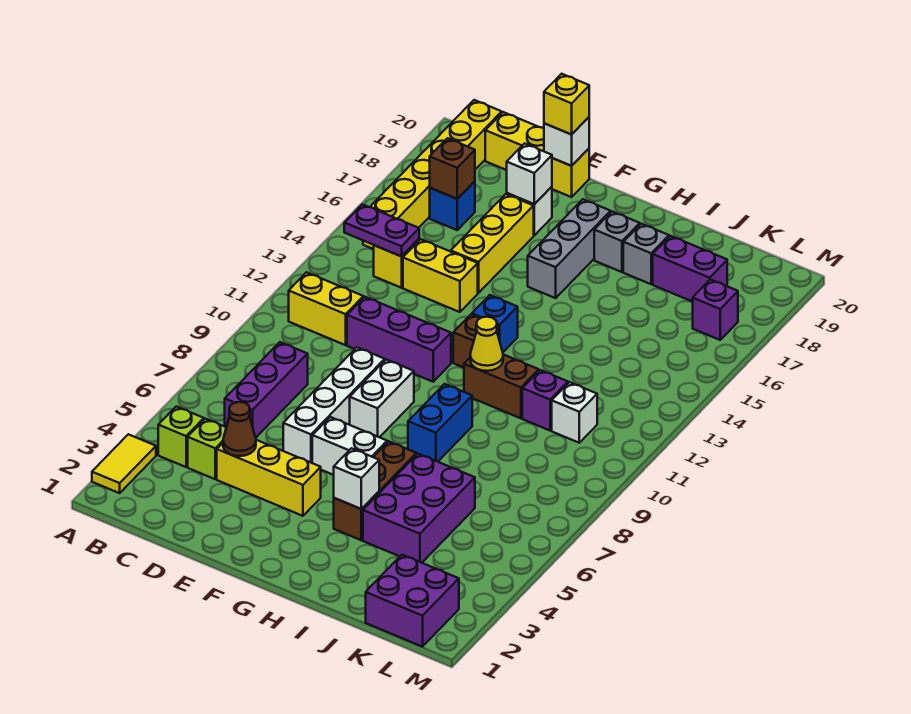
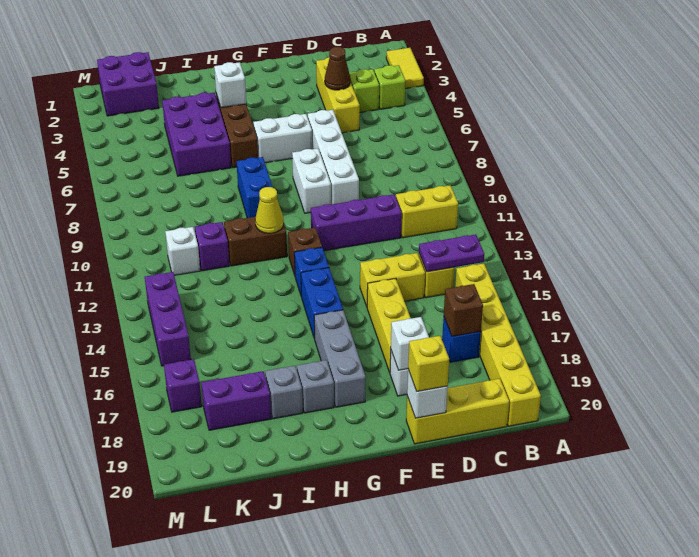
purple brick C6:C8 level 1 -> purple brick L13:L15 level 1
yellow brick D4:F4 level 1 -> yellow brick D3:D5 level 1
none -> blue brick G14:G15 level 1

